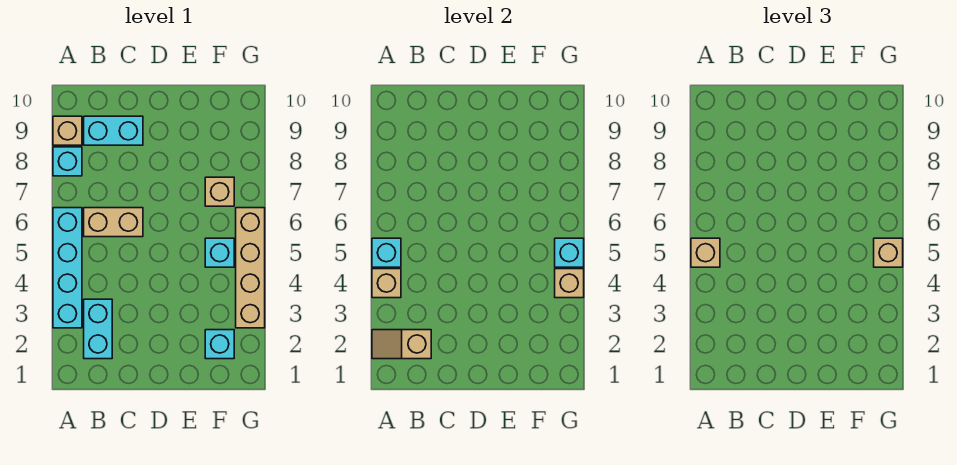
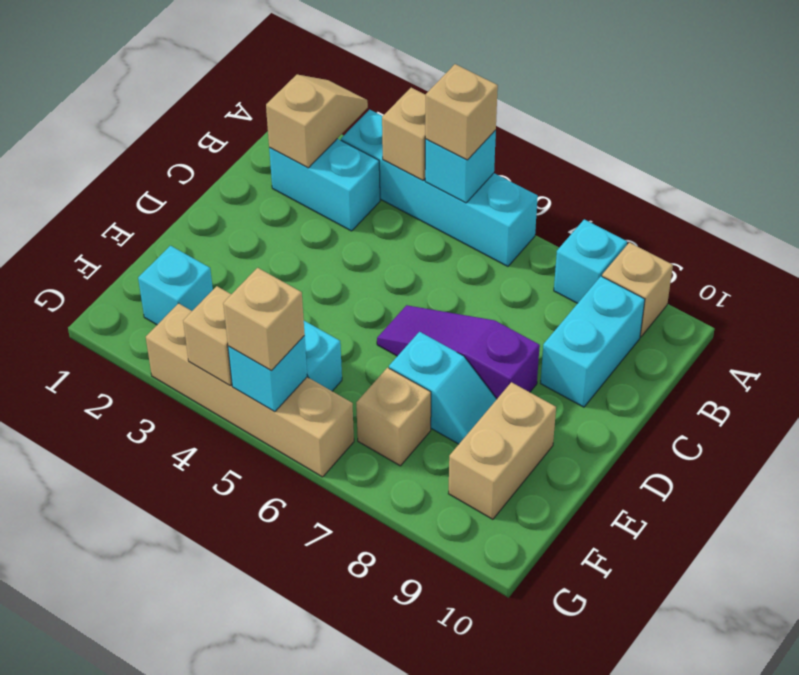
tan brick B6:C6 level 1 -> tan brick E9:F9 level 1
none -> purple slope D6:D8 level 1 top 8
none -> cyan slope E7:E8 level 1 top 7

